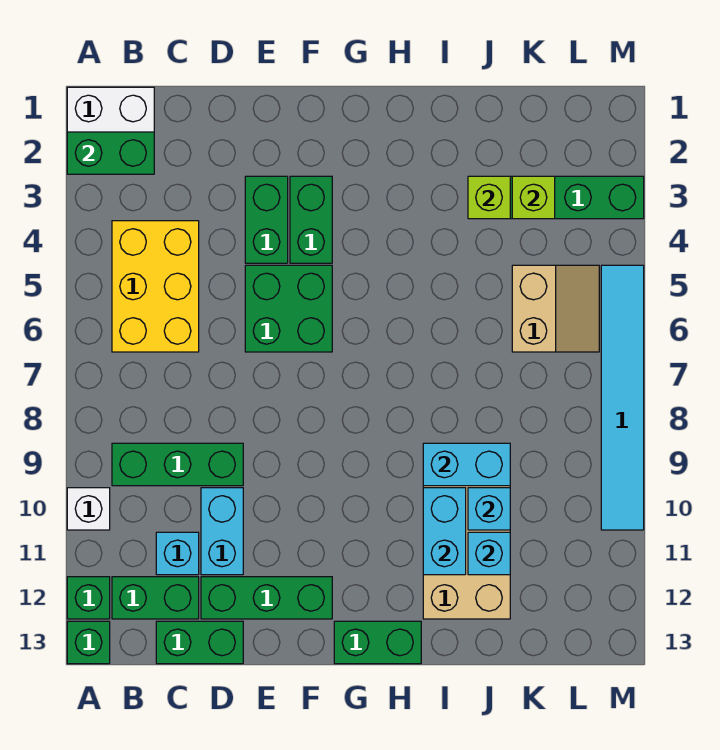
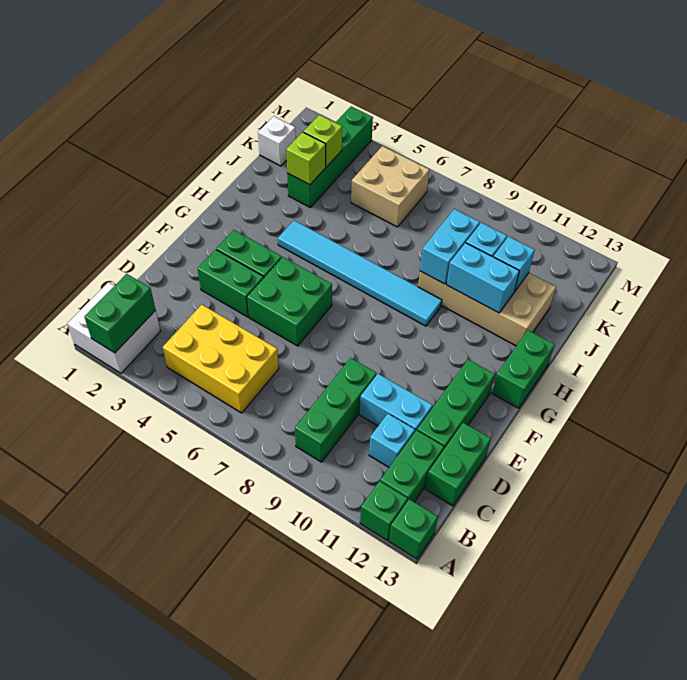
white brick A10 level 1 -> white brick K1 level 1
tan slope K5:L6 level 1 top K -> tan brick K5:L6 level 1
cyan tile M5:M10 level 1 -> cyan tile H4:H9 level 1

